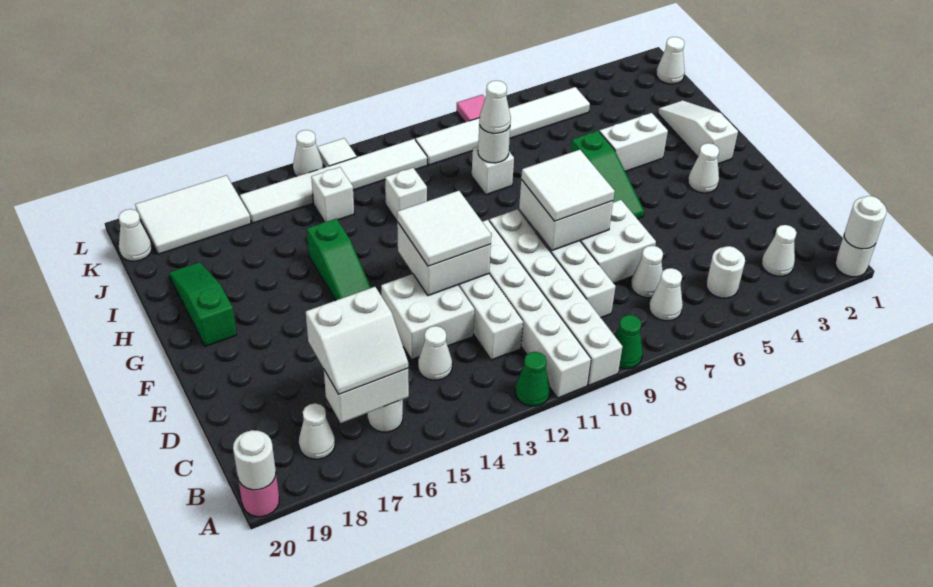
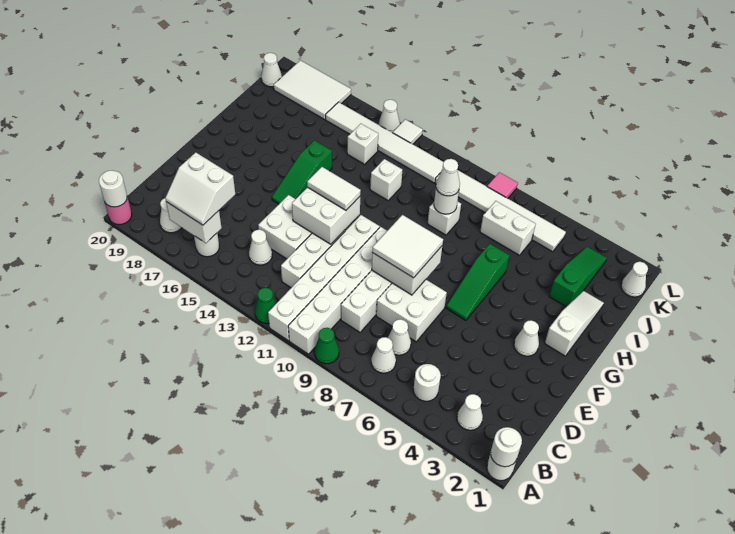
white tile E12:F13 level 3 -> white tile F12:F13 level 3
green slope G19:I19 level 1 top G -> green slope I3:K3 level 1 top I
white brick H4:H5 level 1 -> white brick J6:J7 level 1

